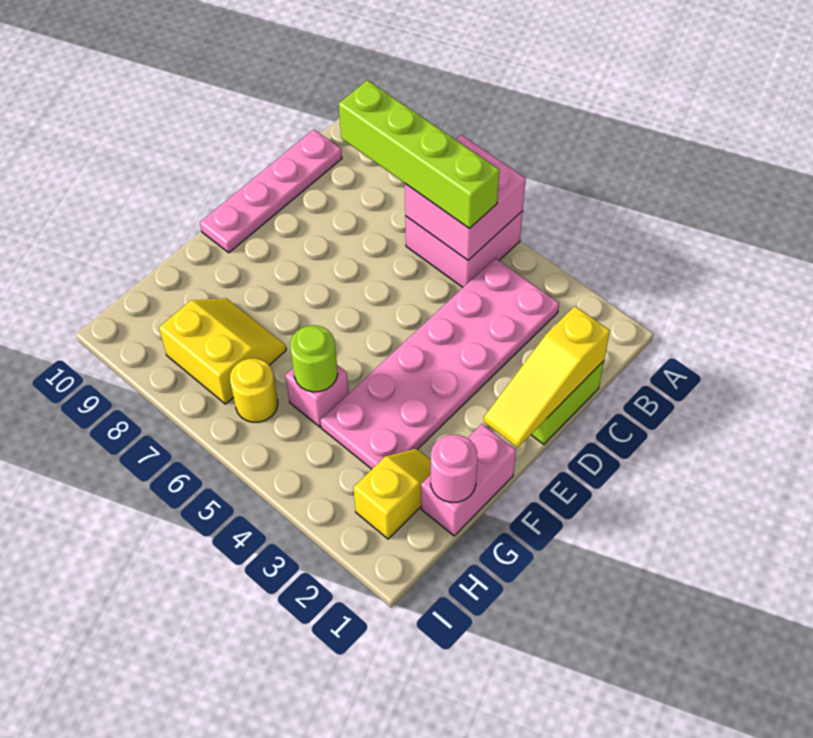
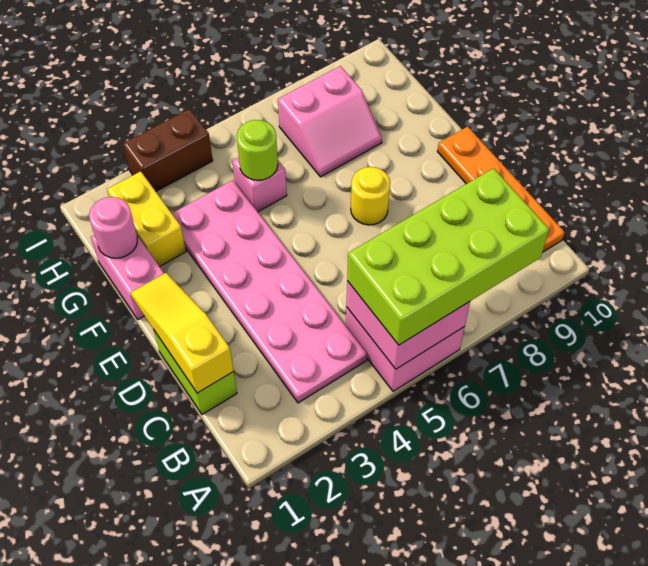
lime brick B5:B8 level 3 -> lime brick A5:B8 level 3
pink plate B10:E10 level 1 -> orange plate B10:E10 level 1
yellow slope G2:H2 level 1 top H -> yellow brick G2:H2 level 1
yellow slope G7:H8 level 1 top H -> pink slope G7:H8 level 1 top H
yellow round brick H6 level 1 -> yellow round brick E7 level 1
none -> brown brick I3:I4 level 1

